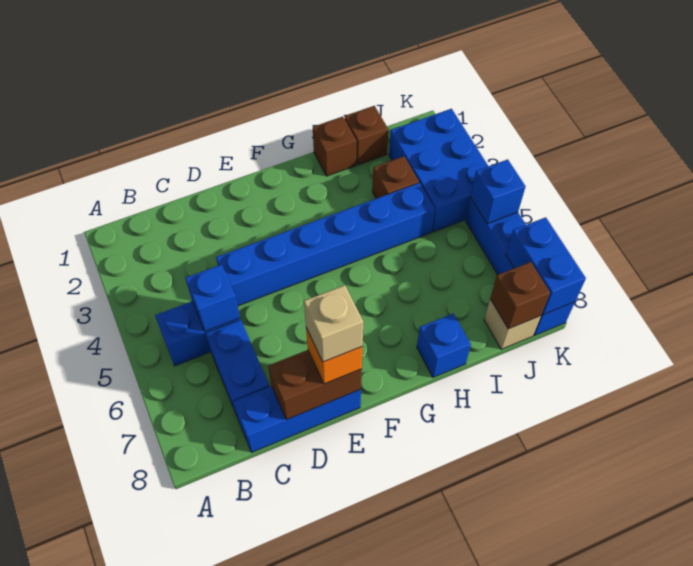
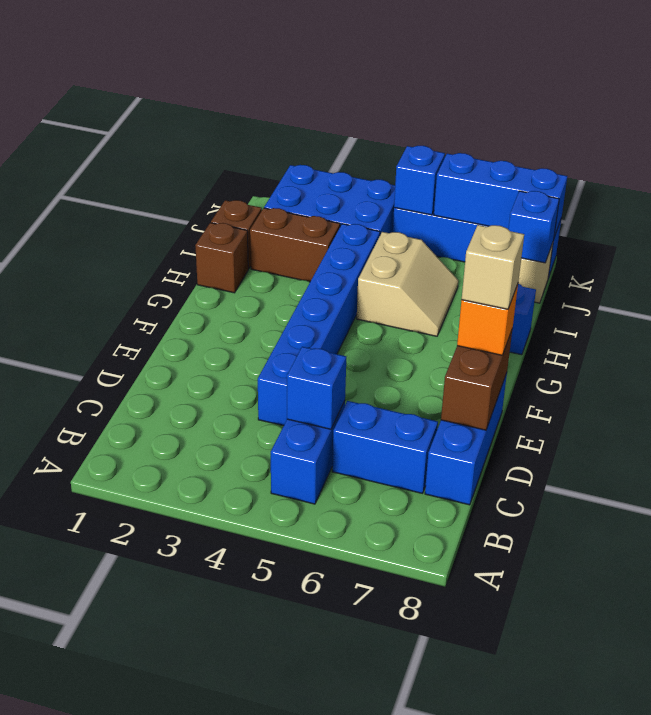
none -> tan slope H5:I6 level 1 top 5
brown brick I3 level 1 -> brown brick I2:I3 level 1
brown brick J8 level 2 -> blue brick J8 level 2
blue brick K7:K8 level 2 -> blue brick K6:K8 level 2

